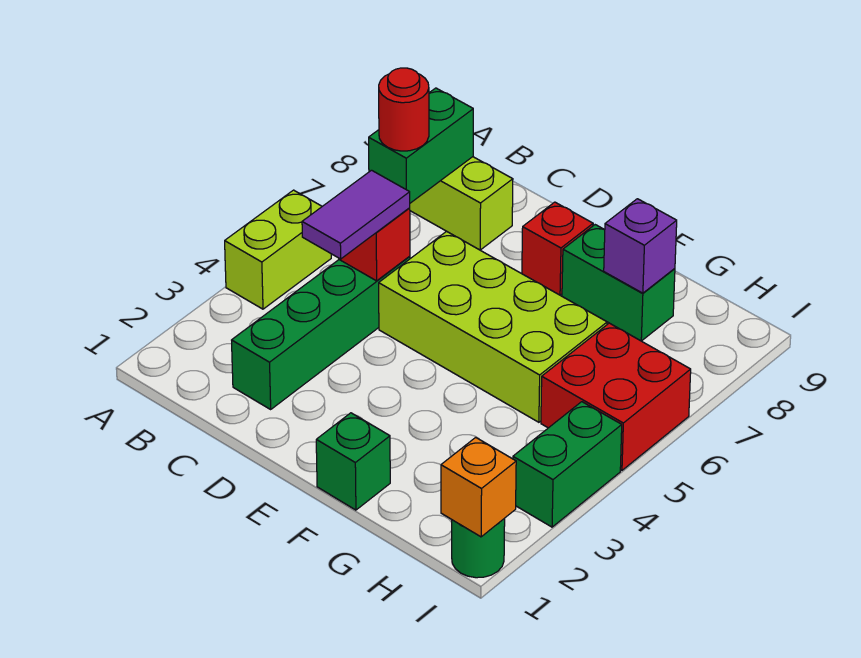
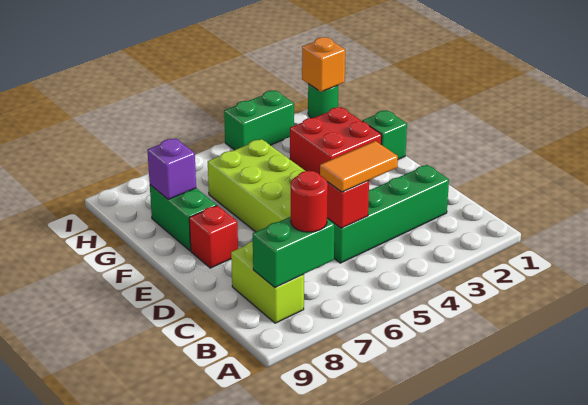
lime brick A4:A5 level 1 -> none
purple tile C4:C5 level 3 -> orange tile C4:C5 level 3
red brick H5:I6 level 1 -> red brick F2:G3 level 1

